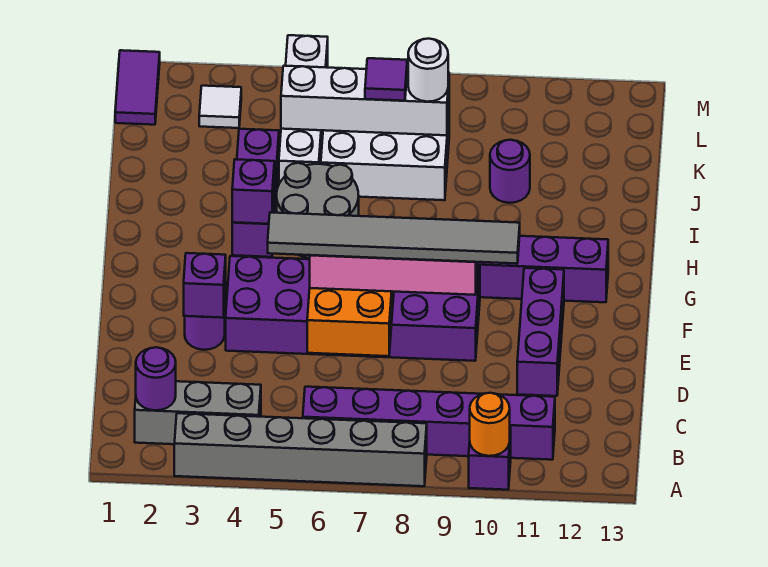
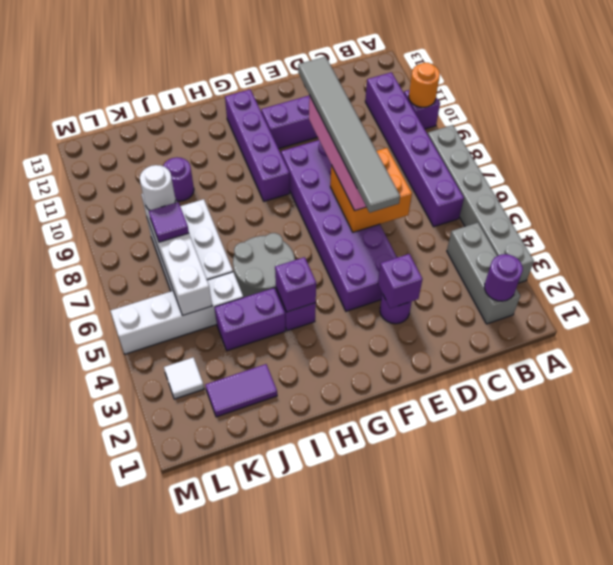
purple tile L1:M1 level 1 -> purple tile J2:K2 level 1

